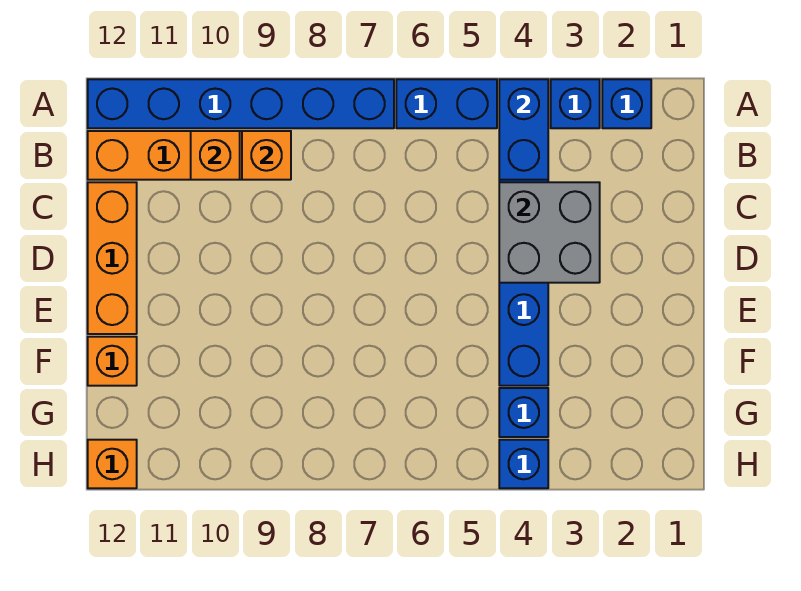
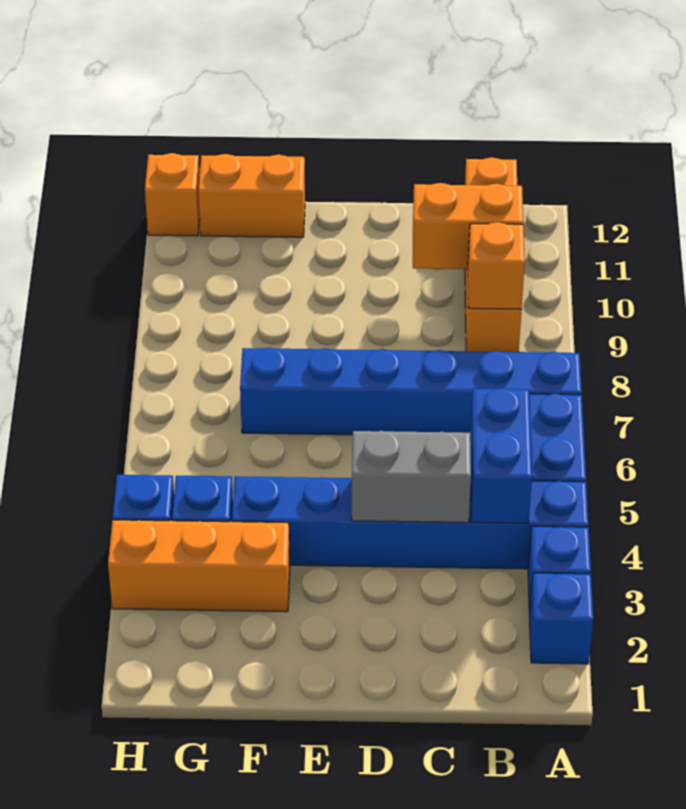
blue brick A4:B4 level 2 -> blue brick B4:B5 level 2
blue brick A7:A12 level 1 -> blue brick A7:F7 level 1
orange brick B10 level 2 -> orange brick B10:C10 level 2
grey brick C3:D4 level 2 -> grey brick C4:D4 level 2
orange brick C12:E12 level 1 -> orange brick F3:H3 level 1
orange brick F12 level 1 -> orange brick F12:G12 level 1

